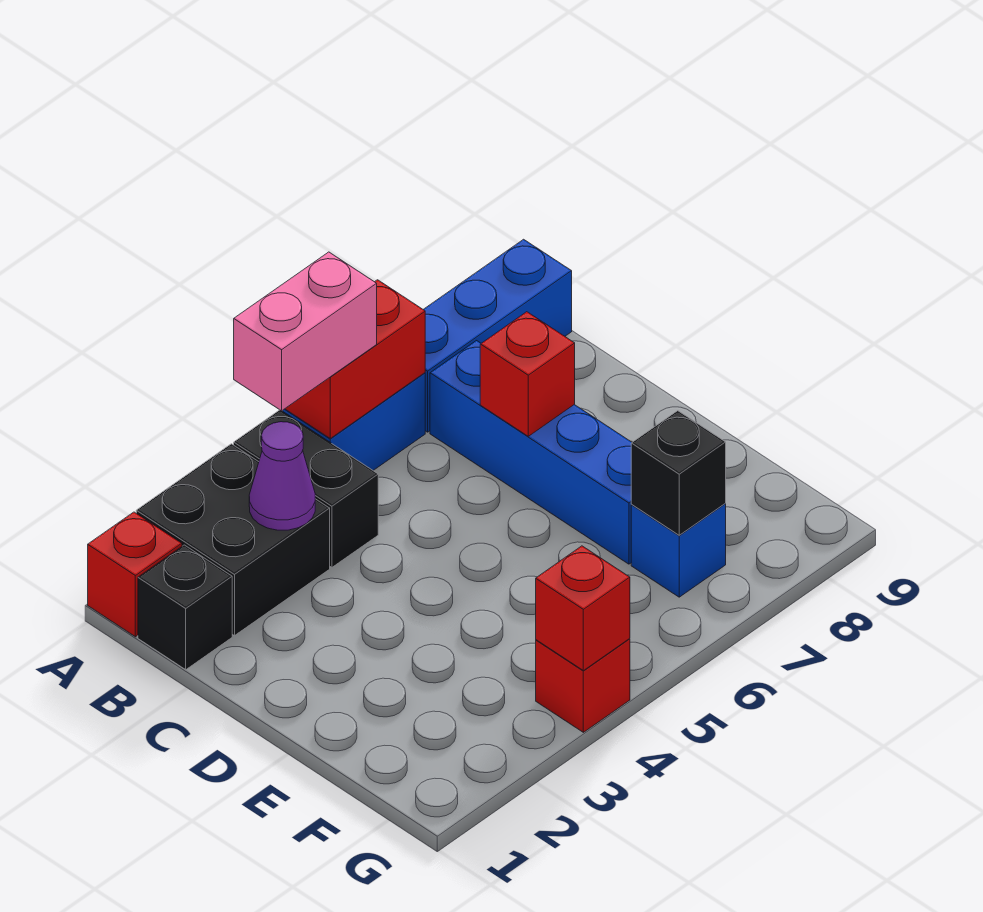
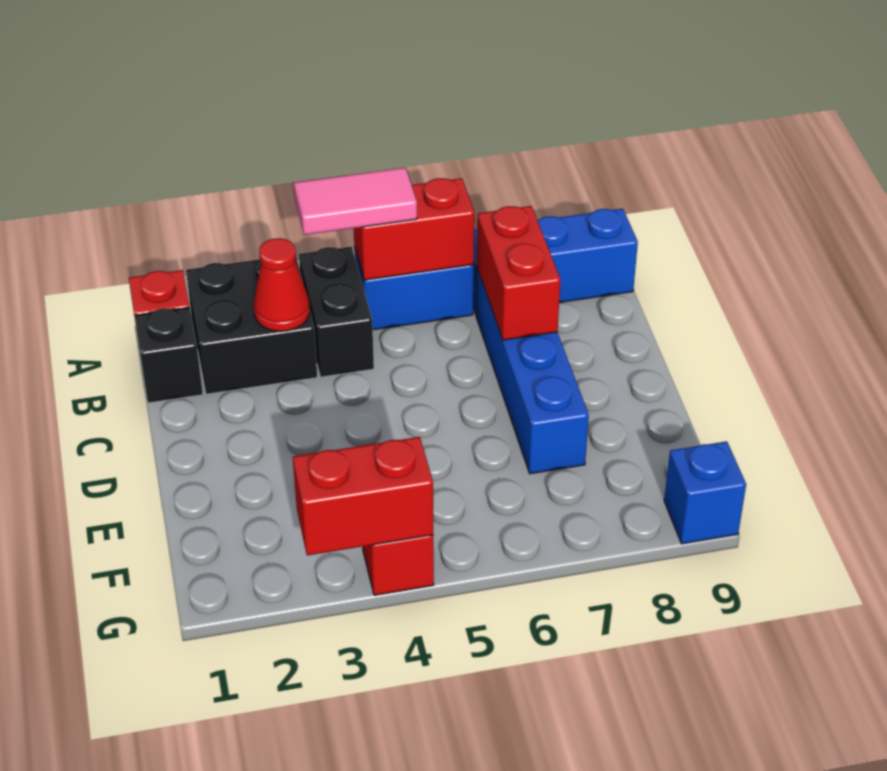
pink brick A4:A5 level 3 -> pink tile A4:A5 level 3
purple cone B3 level 2 -> red cone B3 level 2
red brick C7 level 2 -> red brick B7:C7 level 2
blue brick F7 level 1 -> blue brick G9 level 1
black brick F7 level 2 -> none
red brick G4 level 2 -> red brick G3:G4 level 2

